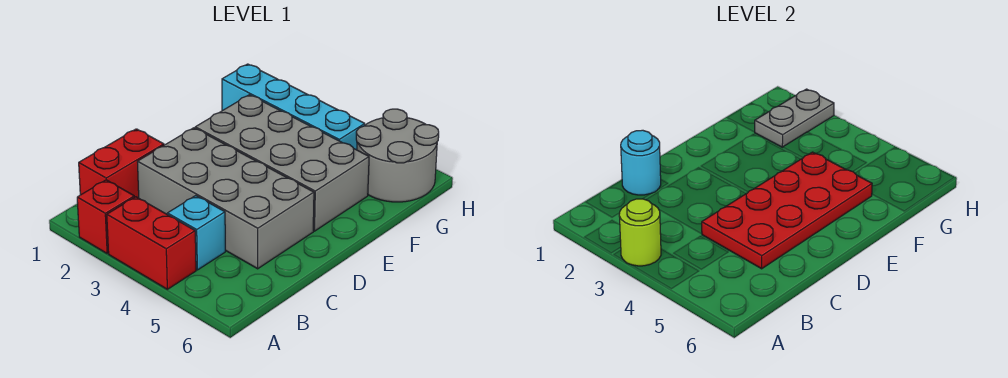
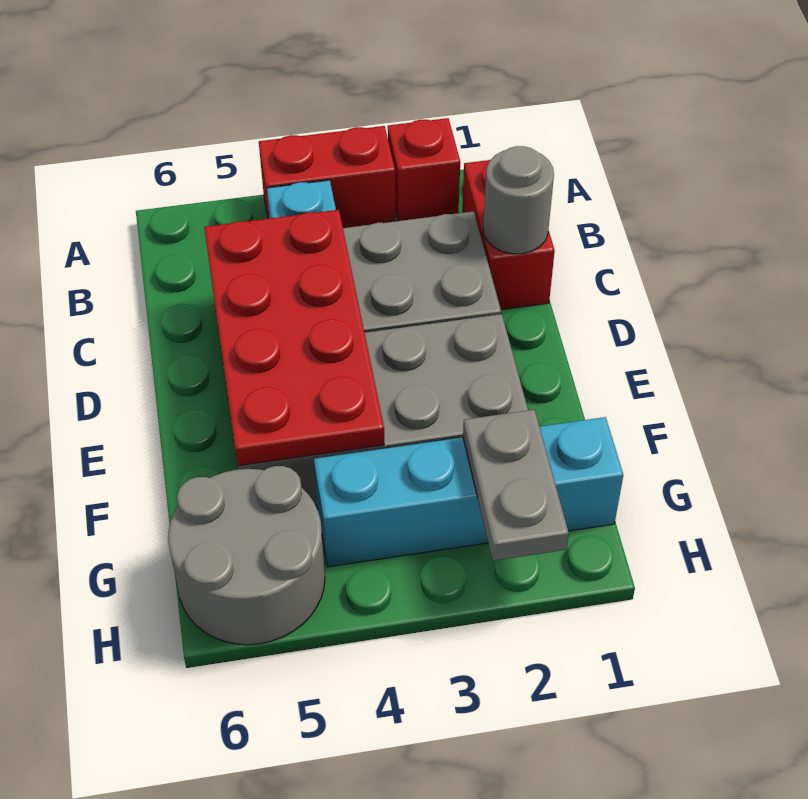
lime round brick A3 level 2 -> none
cyan round brick C1 level 2 -> grey round brick C1 level 2

